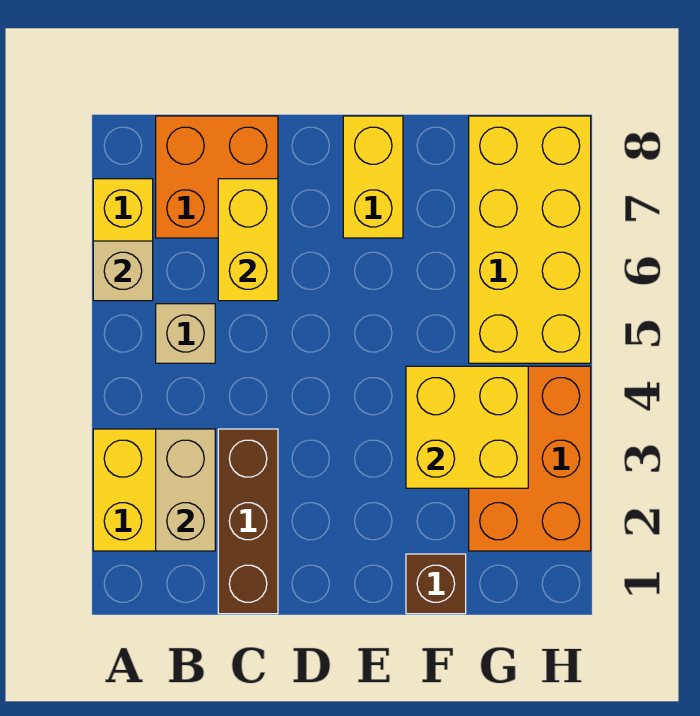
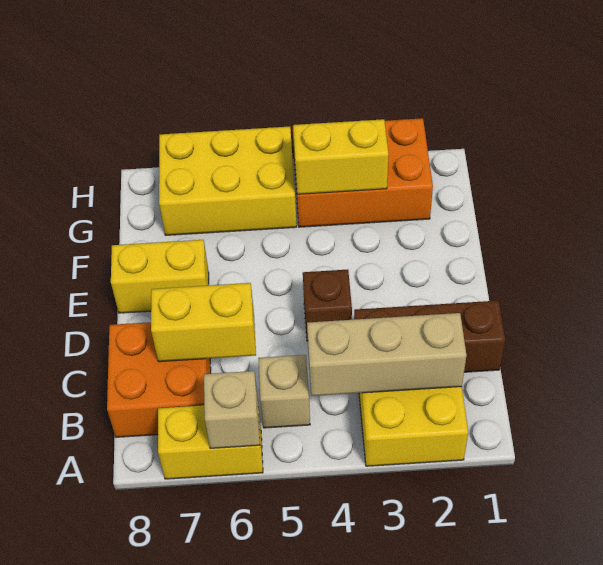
tan brick B2:B3 level 2 -> tan brick B2:B4 level 2
brown brick F1 level 1 -> brown brick D4 level 1
yellow brick F3:G4 level 2 -> yellow brick G3:G4 level 2
yellow brick G5:H8 level 1 -> yellow brick G5:H7 level 1

